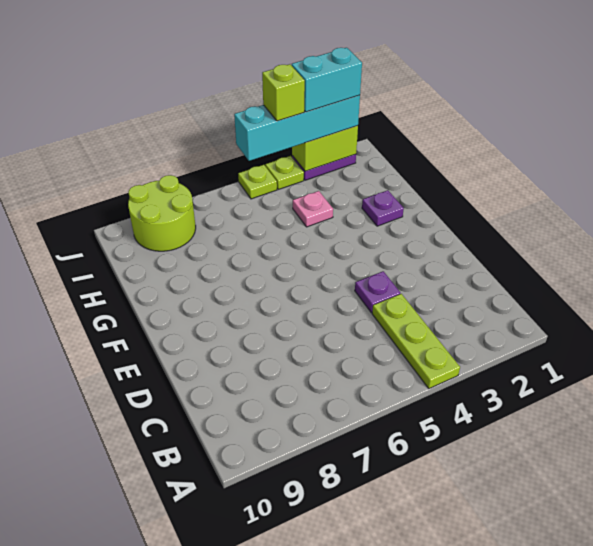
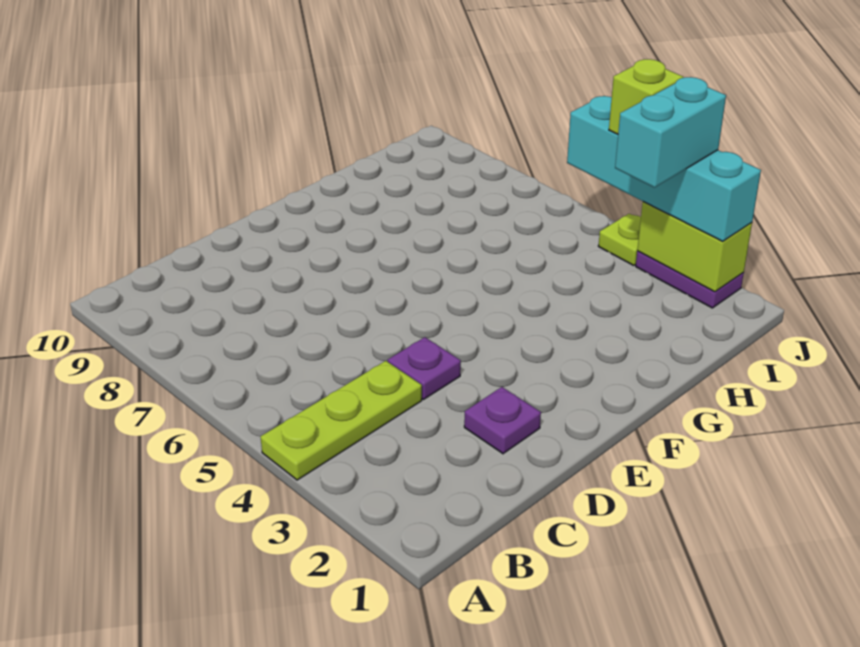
purple plate G2 level 1 -> purple plate D2 level 1
pink plate H4 level 1 -> none
lime round brick I8:J9 level 1 -> none
cyan brick J2:J3 level 4 -> cyan brick I3:J3 level 4
lime plate J5 level 1 -> none

